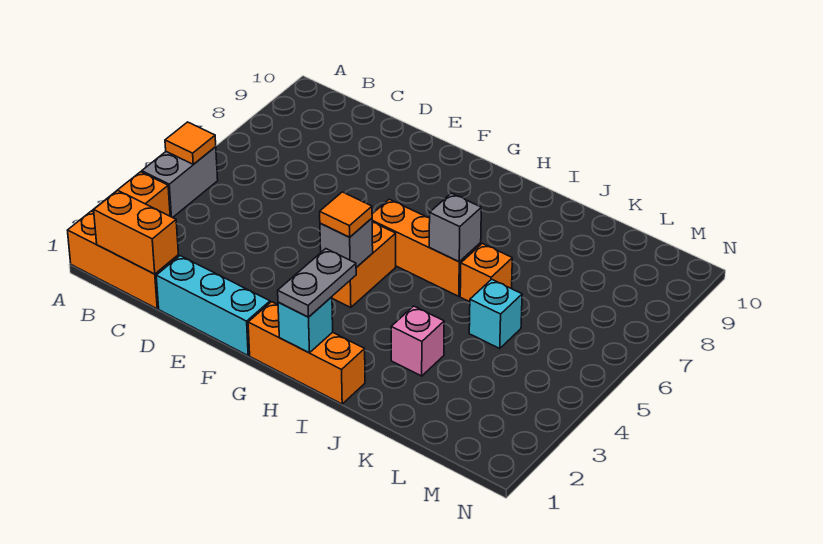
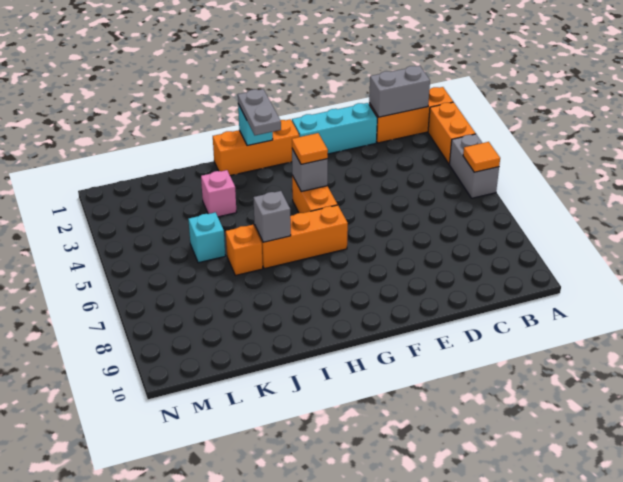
orange brick B1:C1 level 2 -> grey brick B1:C1 level 2

